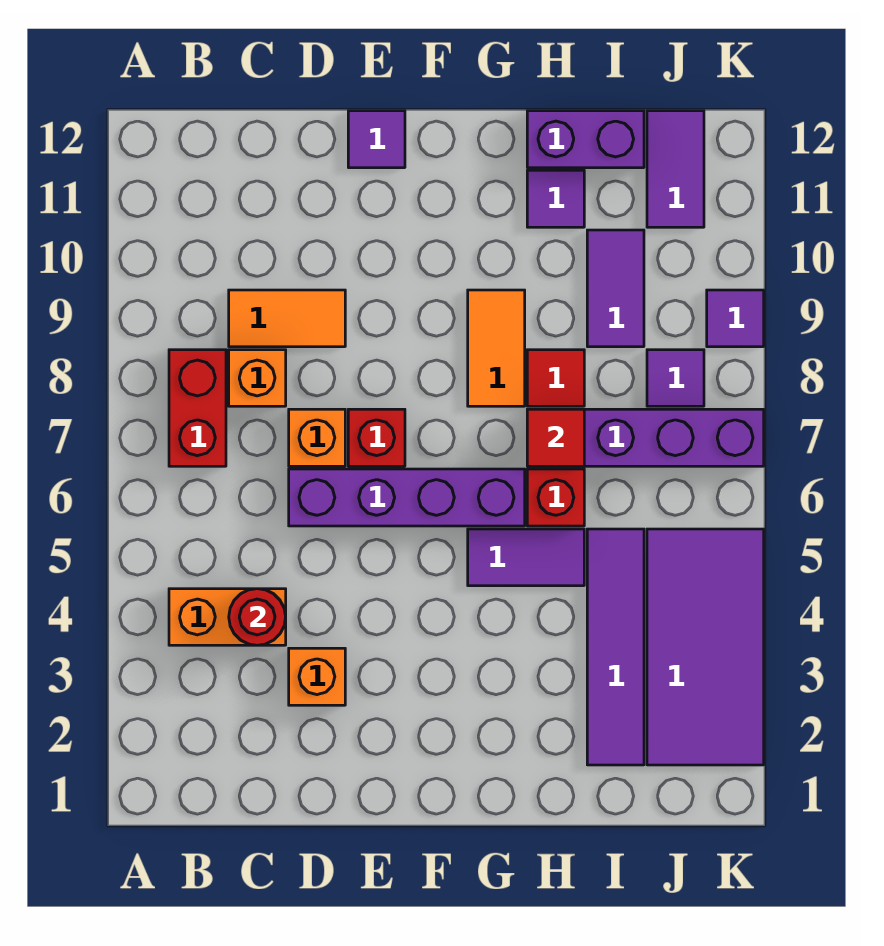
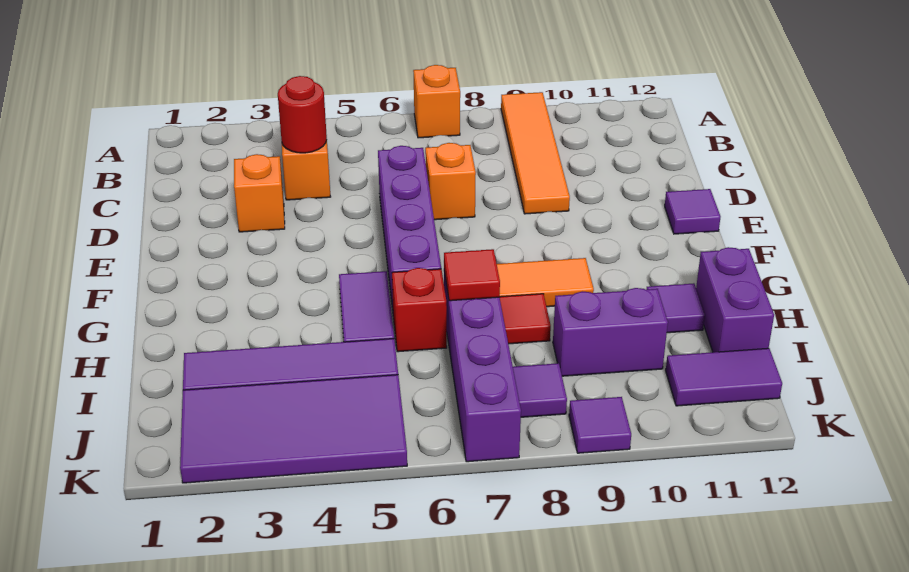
red brick B7:B8 level 1 -> none
orange brick C8 level 1 -> orange brick A7 level 1
orange tile C9:D9 level 1 -> orange tile A9:D9 level 1
red brick E7 level 1 -> none
purple tile I9:I10 level 1 -> purple brick I9:I10 level 1

